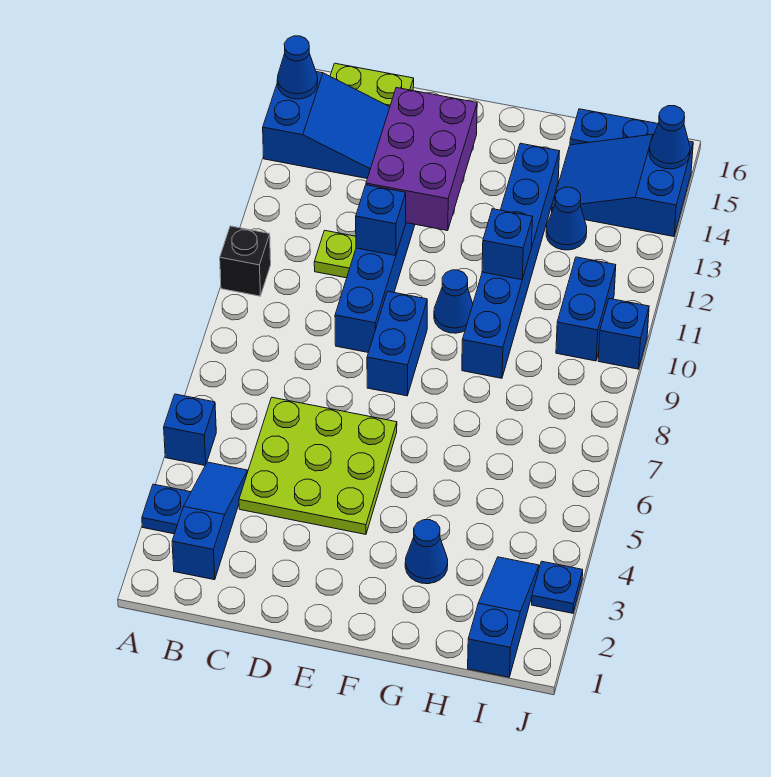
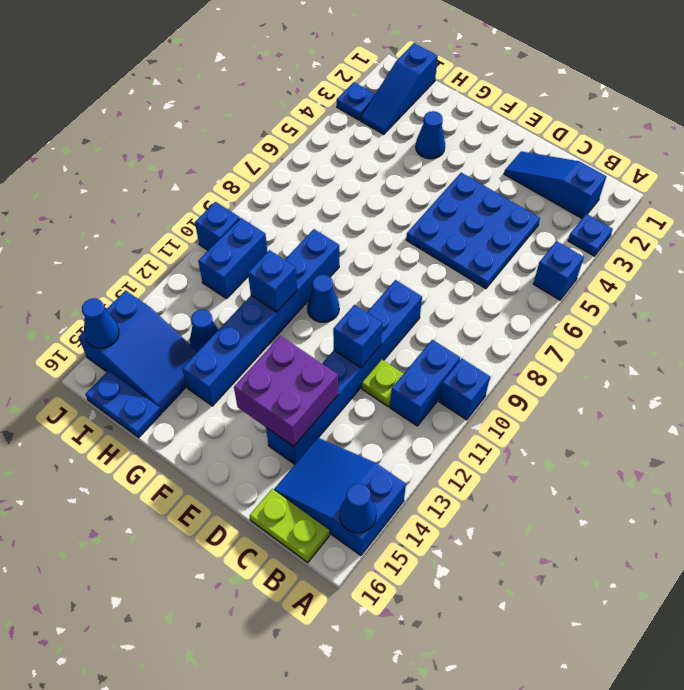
black brick A10 level 1 -> blue brick A10 level 1
blue slope B2:B4 level 1 top 2 -> blue slope B2:D2 level 1 top B
lime plate C4:E6 level 1 -> blue plate C4:E6 level 1
purple brick D12:E14 level 2 -> purple brick D13:E14 level 2
blue brick E8:E9 level 1 -> blue brick B10:B11 level 1

